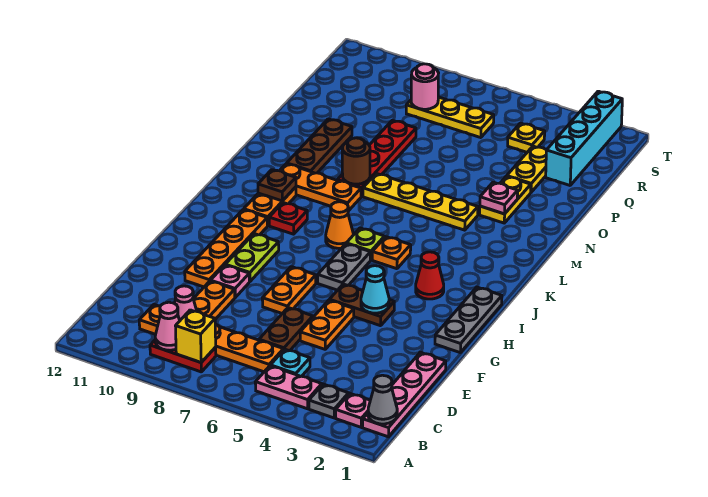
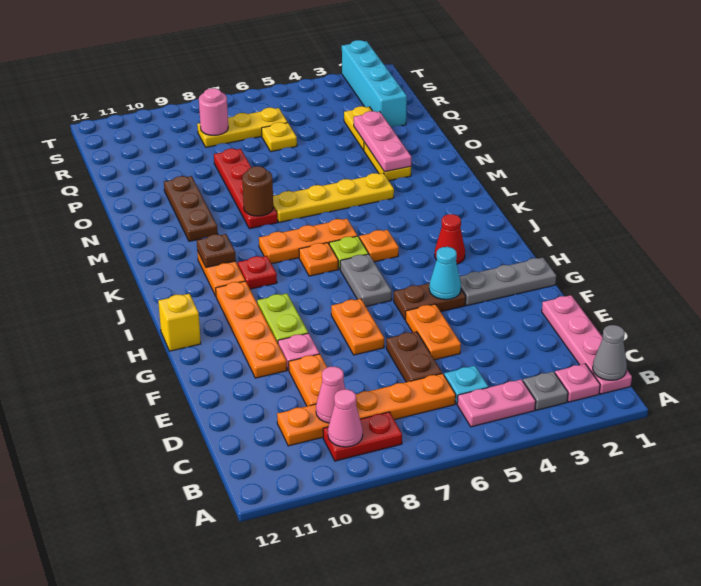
yellow brick B8 level 2 -> yellow brick H12 level 1
grey plate G1:I1 level 1 -> grey plate G1:G3 level 1
orange cone J7 level 1 -> orange plate J7 level 1
orange plate L8:L10 level 1 -> orange plate K6:K8 level 1
pink plate N3 level 2 -> pink plate N3:P3 level 2
yellow plate R4 level 1 -> yellow plate Q6 level 1

